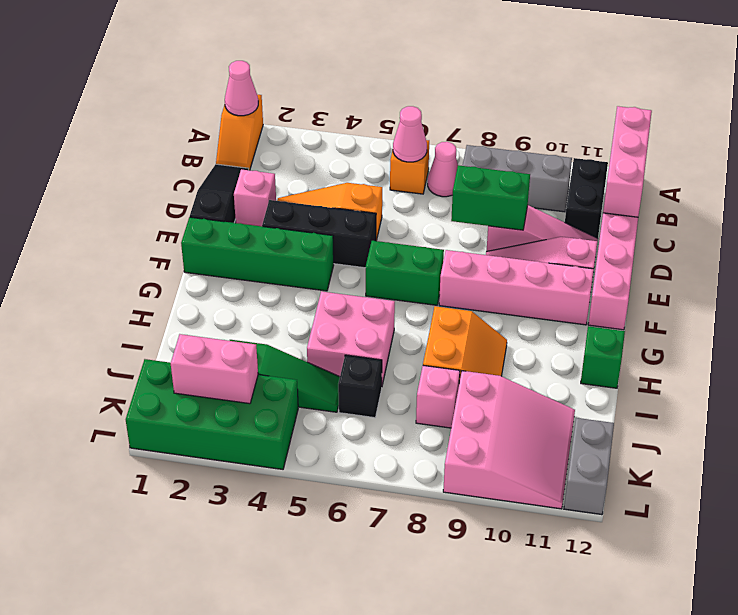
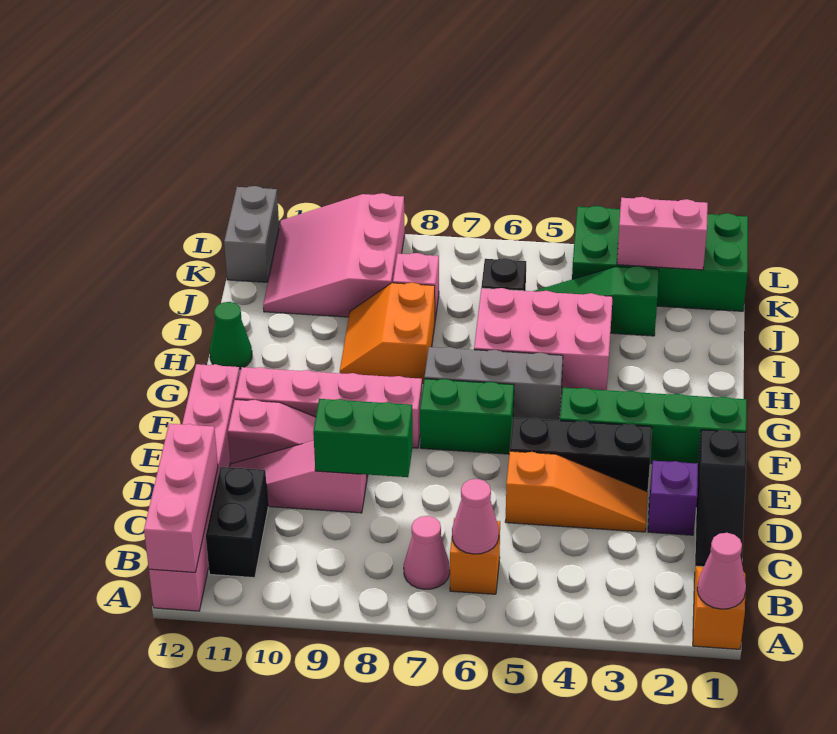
grey brick B8:B10 level 1 -> grey brick G5:G7 level 1
pink brick D2 level 1 -> purple brick D2 level 1
pink brick H5:I6 level 1 -> pink brick H4:I6 level 1
green brick H12 level 1 -> green cone H12 level 1

